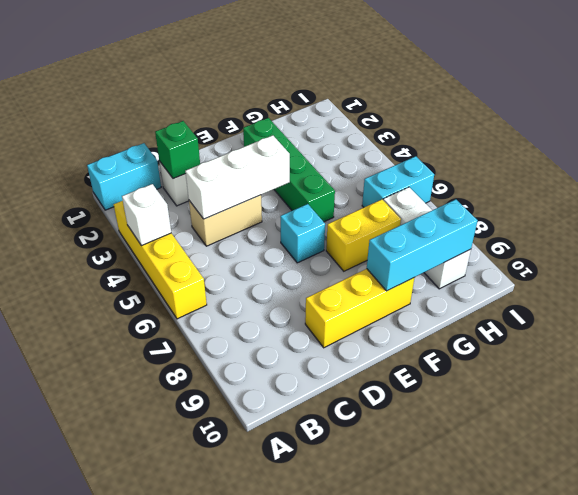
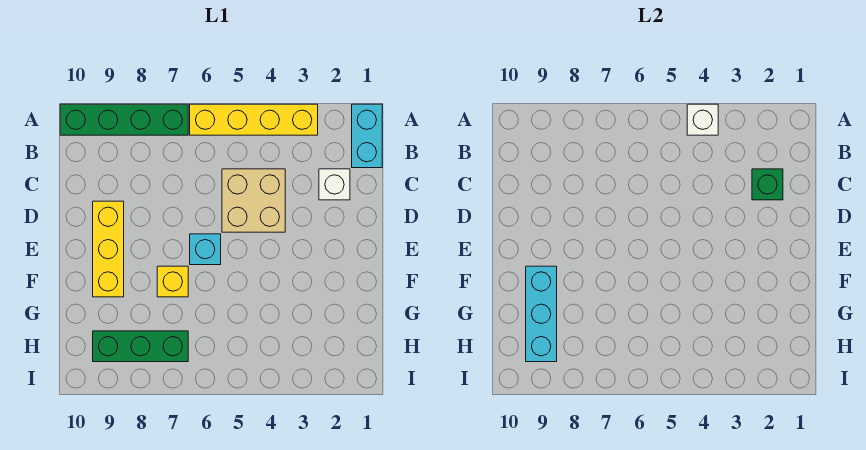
tan brick C4:D4 level 1 -> tan brick C4:D5 level 1
white brick C4:E4 level 2 -> none
green brick F2:F5 level 1 -> green brick A7:A10 level 1
yellow brick F7:G7 level 1 -> yellow brick F7 level 1
cyan brick H6:I6 level 1 -> none
white brick H7:H9 level 1 -> green brick H7:H9 level 1

